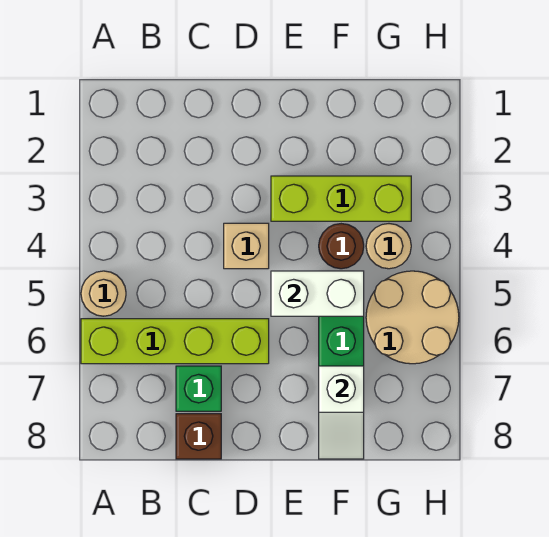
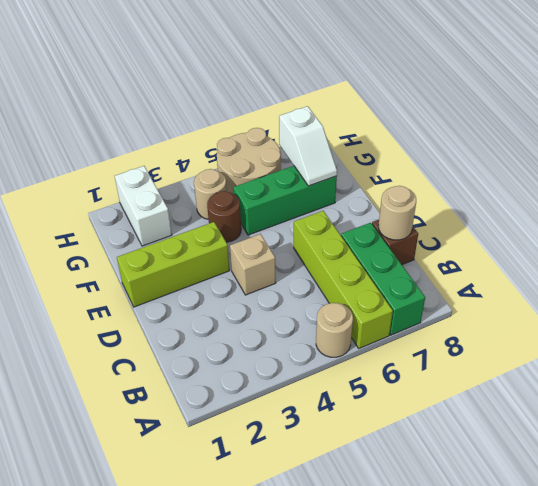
green brick C7 level 1 -> green brick A7:C7 level 1
none -> tan round brick C8 level 2
lime brick E3:G3 level 1 -> lime brick E1:E3 level 1
white brick E5:F5 level 2 -> white brick G2:H2 level 1
white slope F7:F8 level 2 top 7 -> white slope F7:G7 level 2 top G

